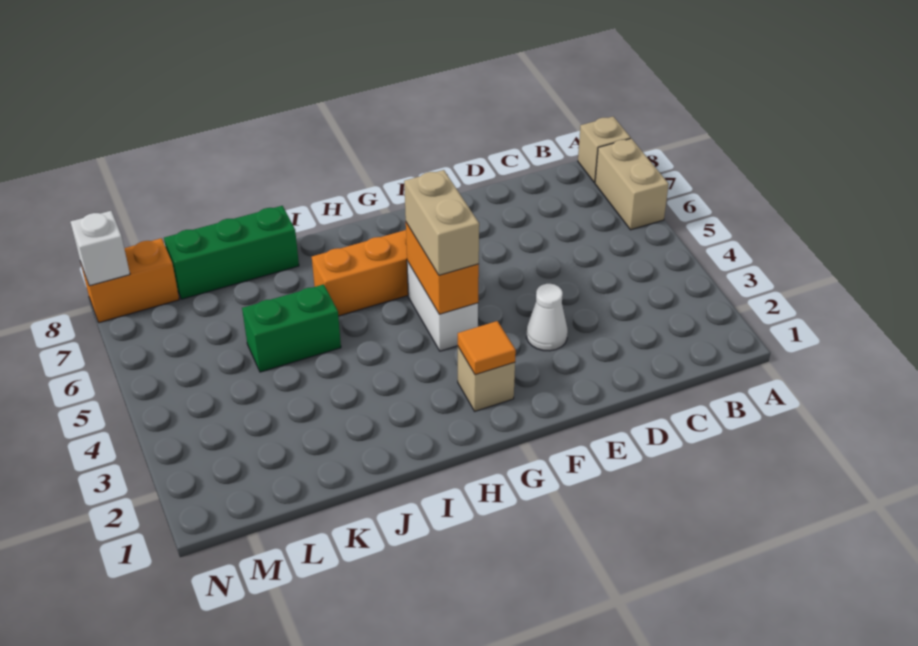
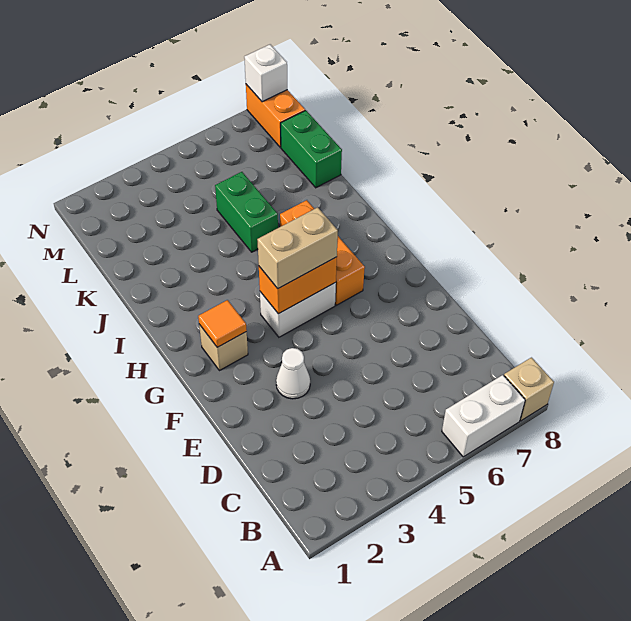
tan brick A6:A7 level 1 -> white brick A6:A7 level 1
green brick J8:L8 level 1 -> green brick K8:L8 level 1

